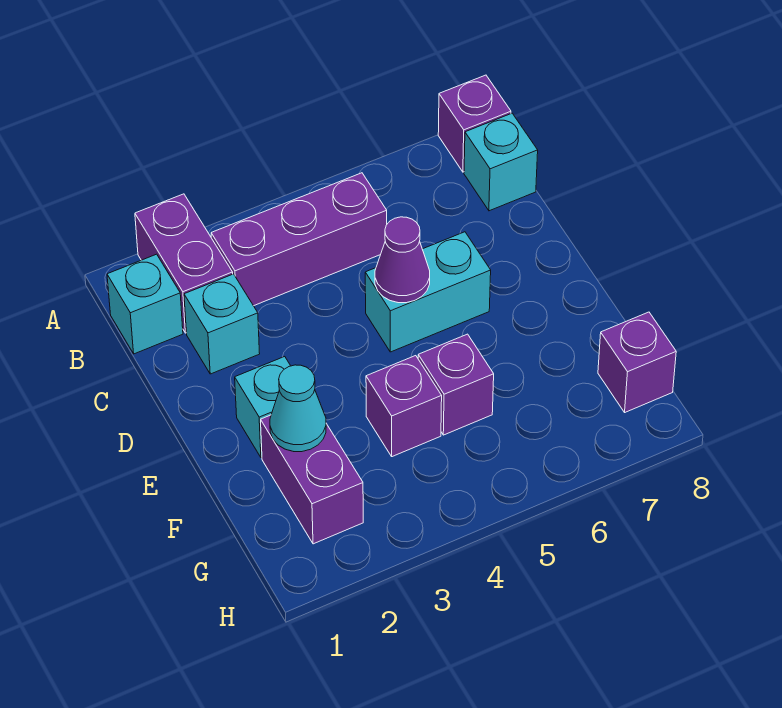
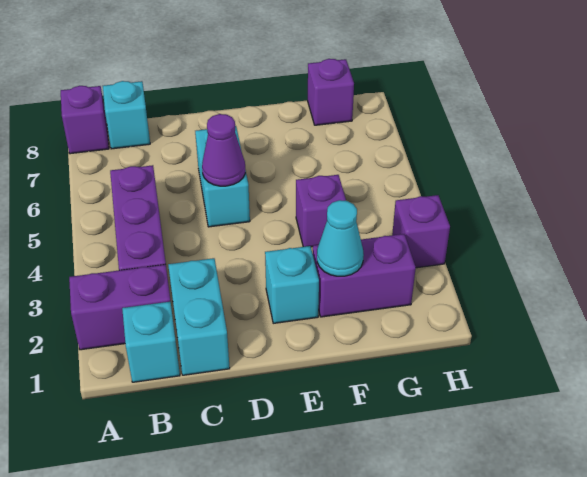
cyan brick C2 level 1 -> cyan brick C1:C2 level 1
purple brick F5 level 1 -> purple brick H3 level 1

